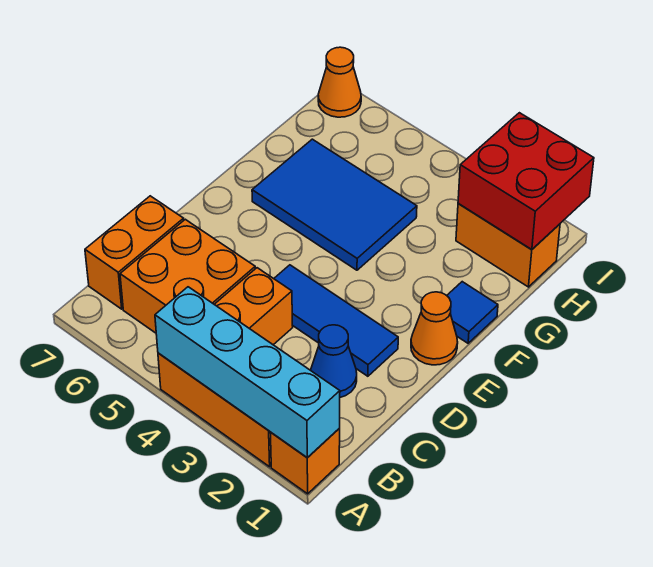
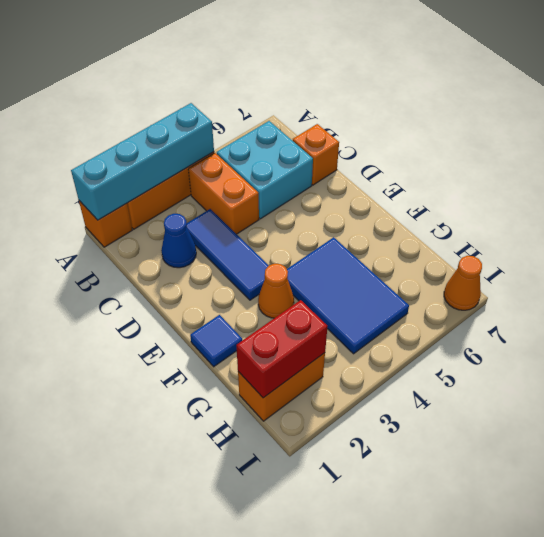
orange brick B5:C6 level 1 -> cyan brick B5:C6 level 1
orange brick B7:C7 level 1 -> orange brick C7 level 1
blue tile D2:D4 level 1 -> blue tile C3:E3 level 1
orange cone E1 level 1 -> orange cone F3 level 1
blue tile F4:G6 level 1 -> blue tile F4:H5 level 1
red brick H1:I2 level 2 -> red brick H1:H2 level 2

